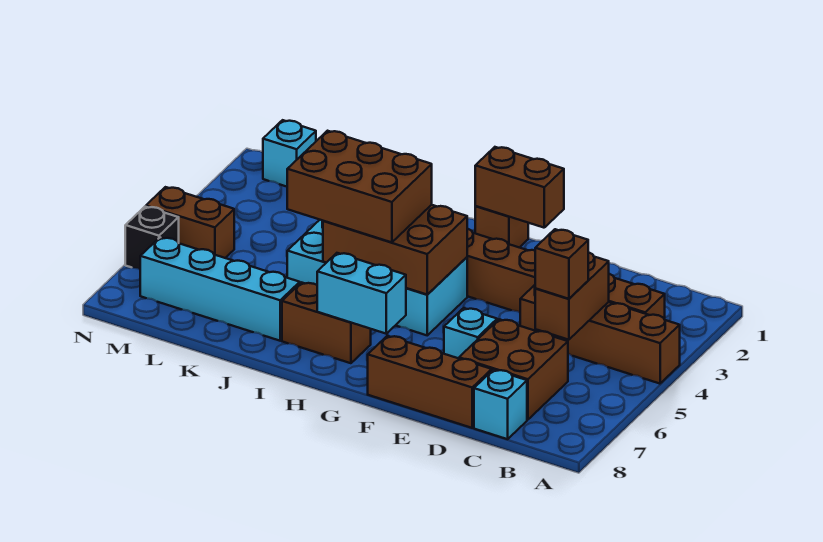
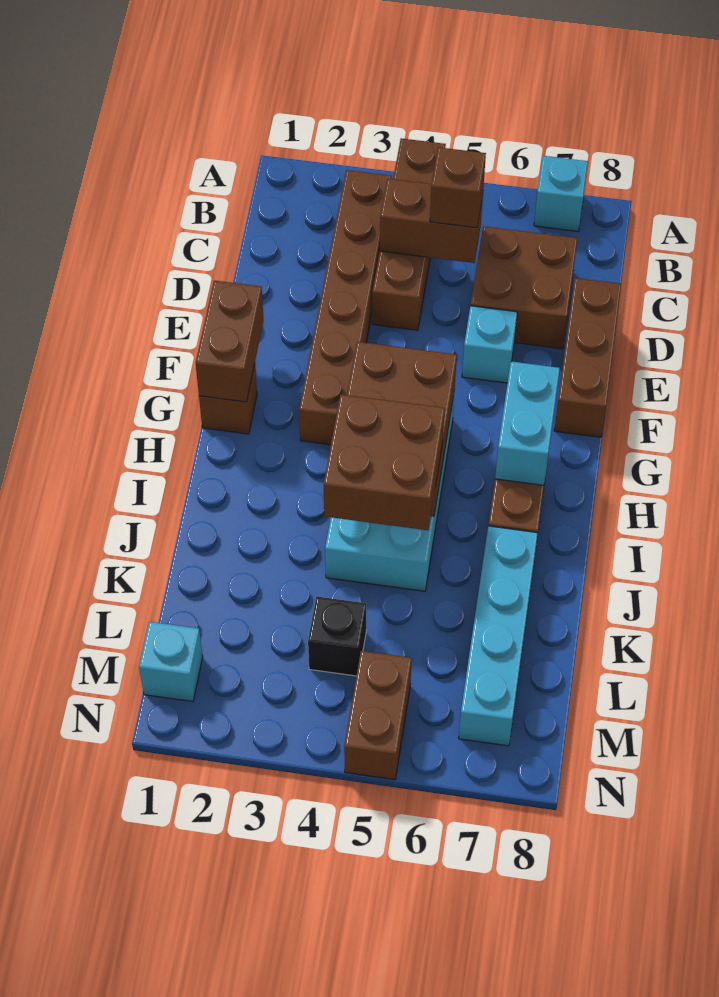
cyan brick C8 level 1 -> cyan brick A7 level 1
brown brick H4:J5 level 3 -> brown brick I4:J5 level 3
black brick N6 level 1 -> black brick L4 level 1

